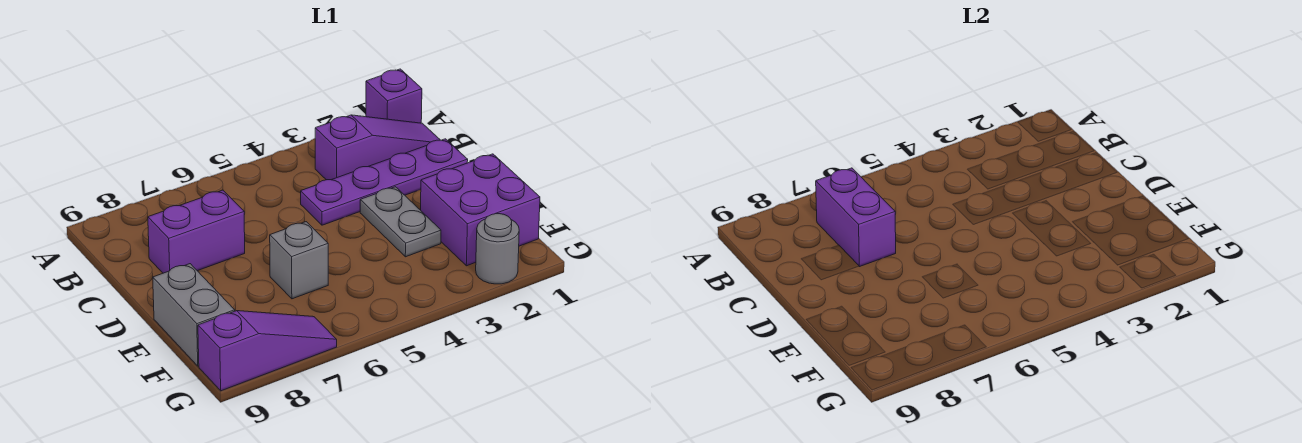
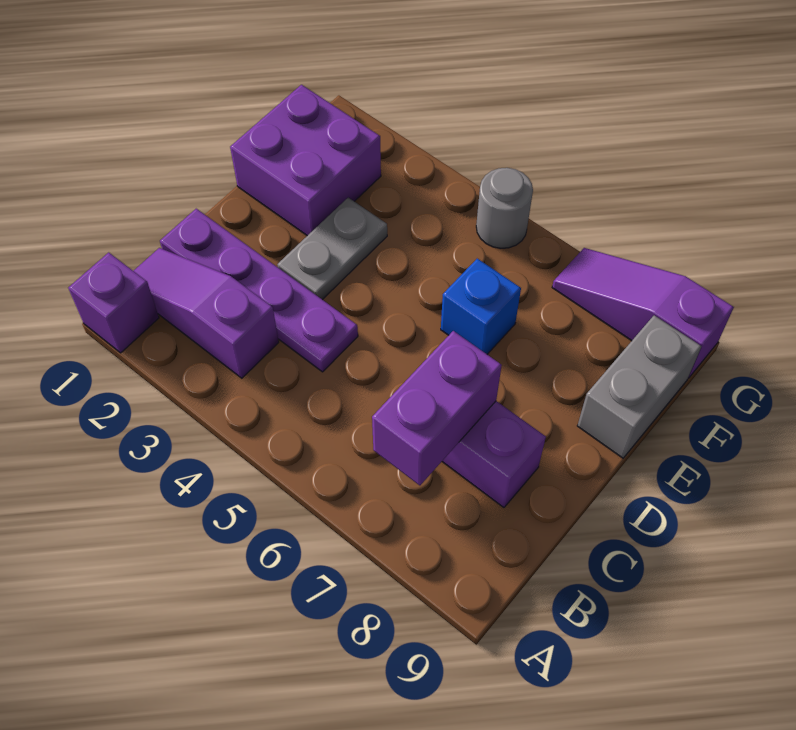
grey brick E6 level 1 -> blue brick E6 level 1
grey round brick G2 level 1 -> grey round brick G5 level 1

